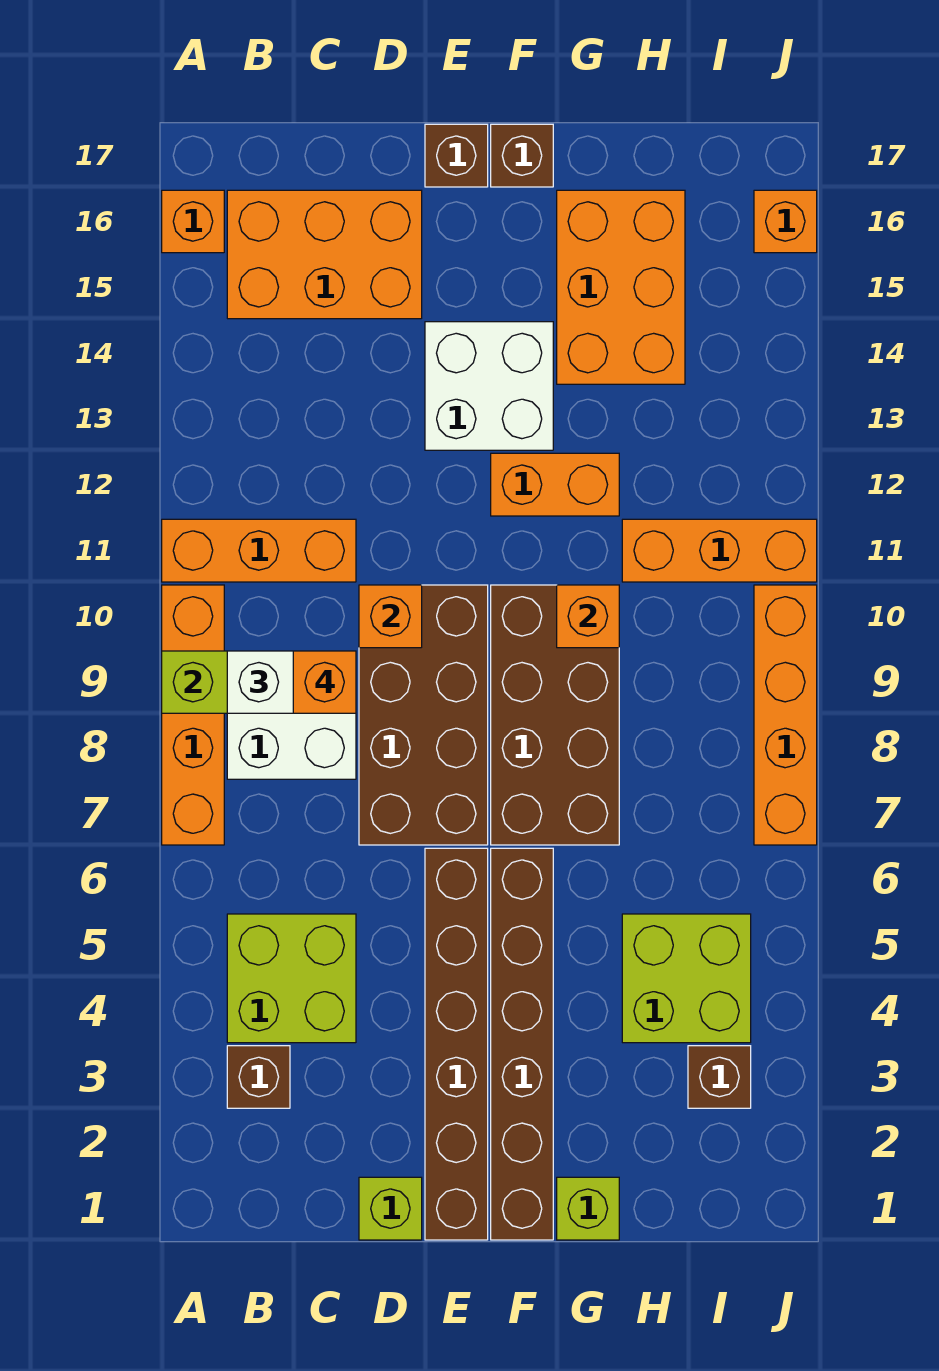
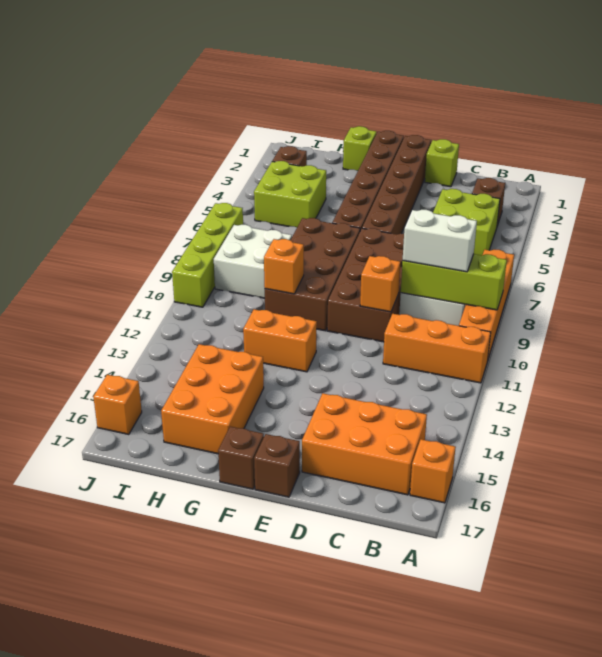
orange brick C9 level 4 -> none
white brick E13:F14 level 1 -> white brick H8:I9 level 1
orange brick H11:J11 level 1 -> none
orange brick J7:J10 level 1 -> lime brick J7:J10 level 1

